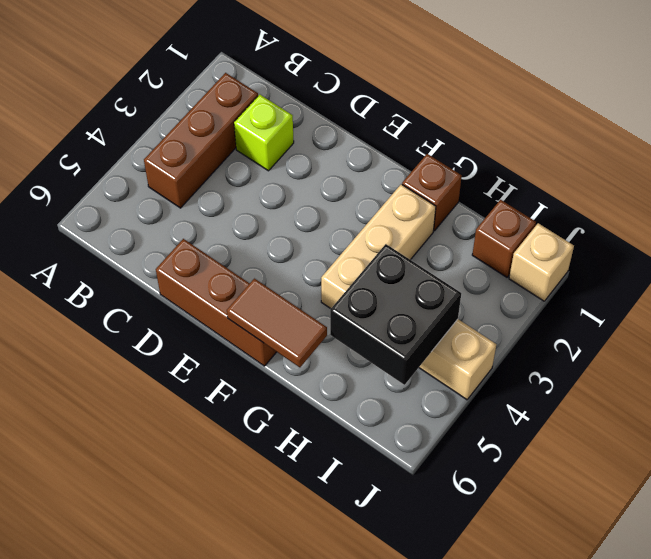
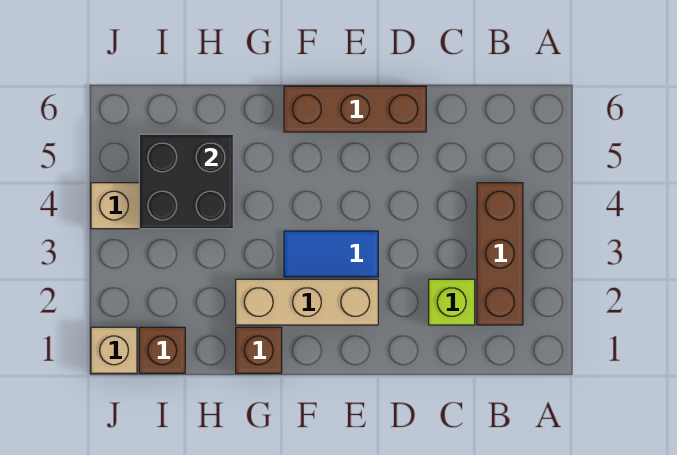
none -> blue tile E3:F3 level 1
brown tile F6:G6 level 2 -> none
tan brick G2:G4 level 1 -> tan brick E2:G2 level 1

